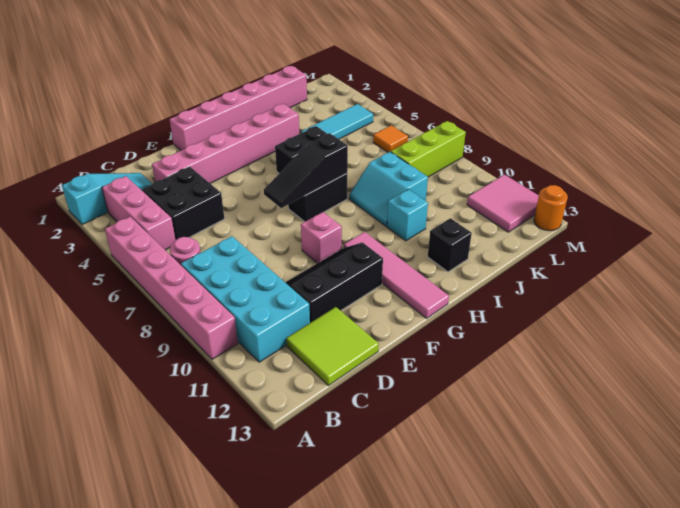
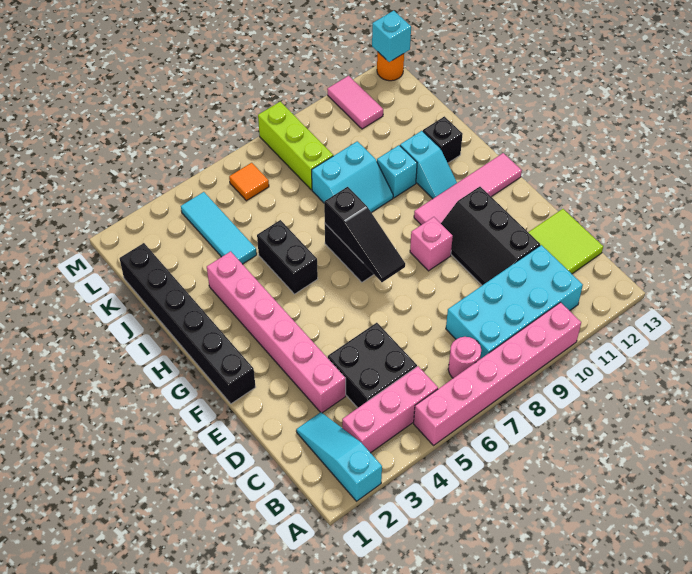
pink brick F1:K1 level 1 -> black brick F1:K1 level 1
none -> cyan slope H11:I11 level 1 top I
pink tile L11:M12 level 1 -> pink tile L11:M11 level 1
none -> cyan brick M13 level 2

